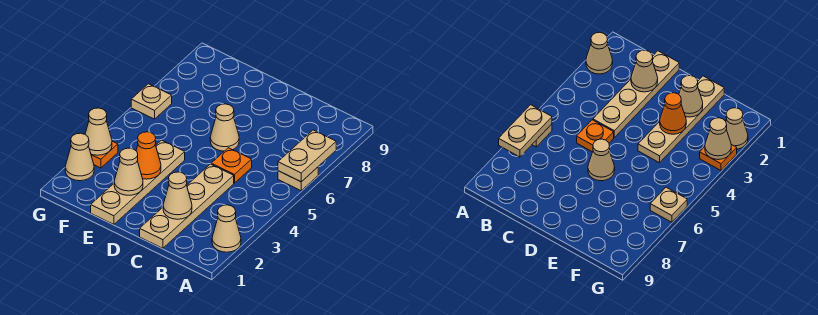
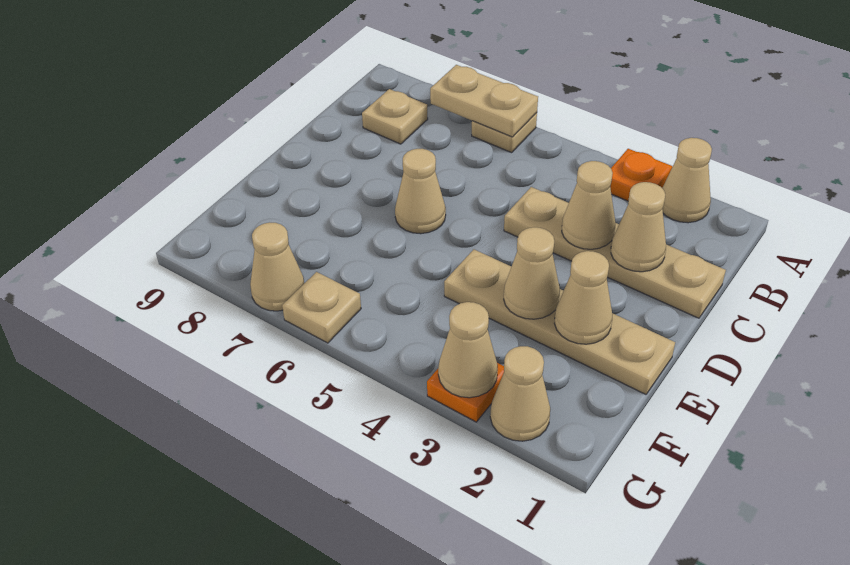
none -> tan plate B8 level 1
none -> tan cone C3 level 2
orange plate C5 level 1 -> orange plate A3 level 1
orange cone E3 level 2 -> tan cone E3 level 2
none -> tan cone G7 level 1

